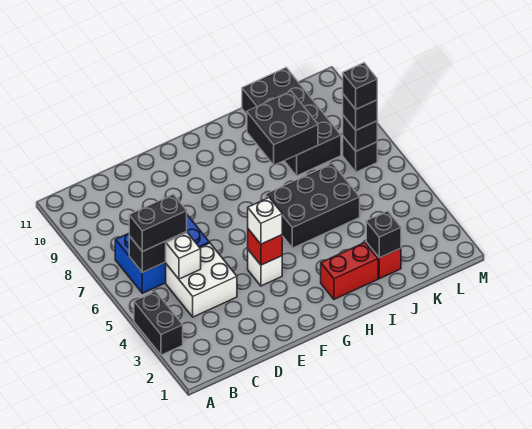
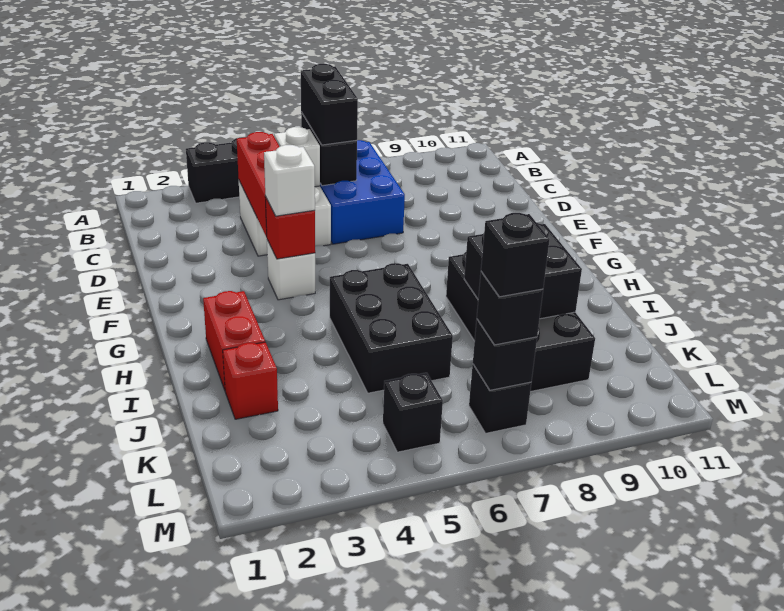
none -> red brick C4:E4 level 2
black brick J2 level 2 -> black brick L5 level 1
black brick J8:K11 level 1 -> black brick H8:K9 level 1

